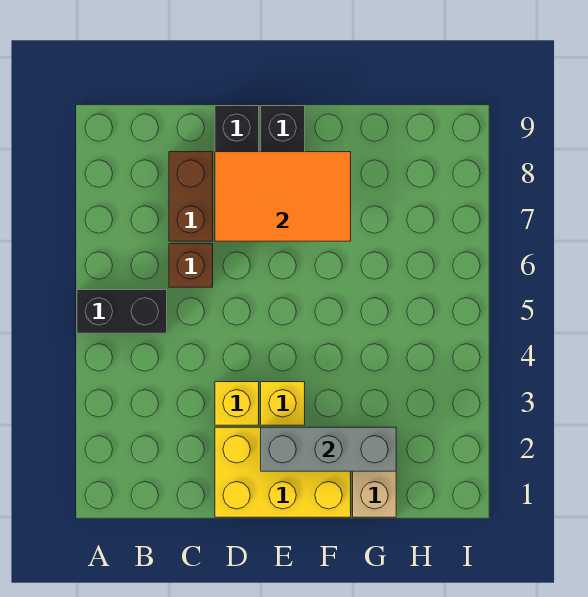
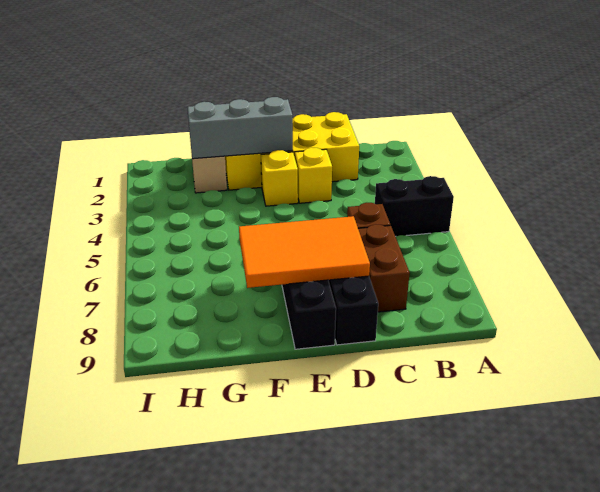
yellow brick D1:F2 level 1 -> yellow brick C1:F2 level 1

